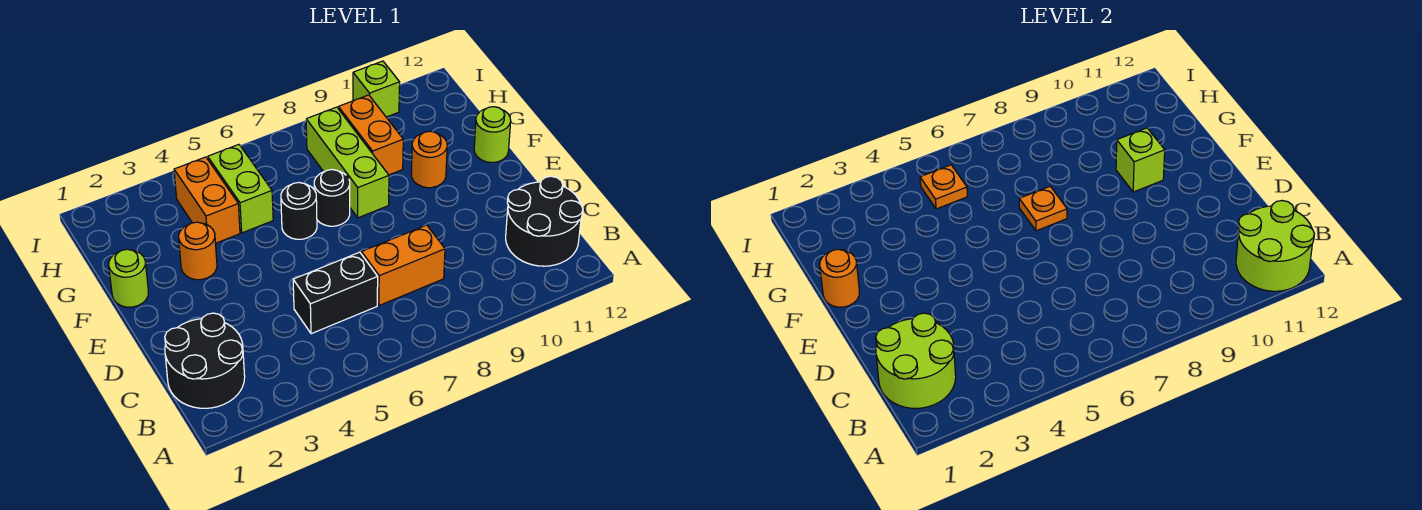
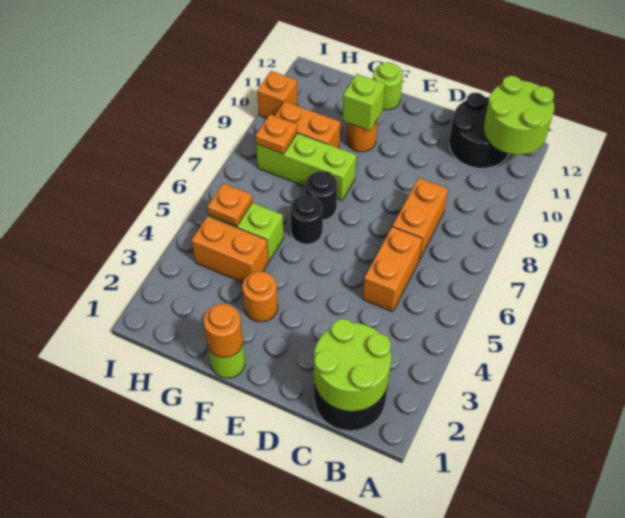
black brick C5:C6 level 1 -> orange brick C5:C6 level 1
orange plate F7 level 2 -> orange plate H8 level 2
lime brick I10 level 1 -> orange brick I10 level 1

